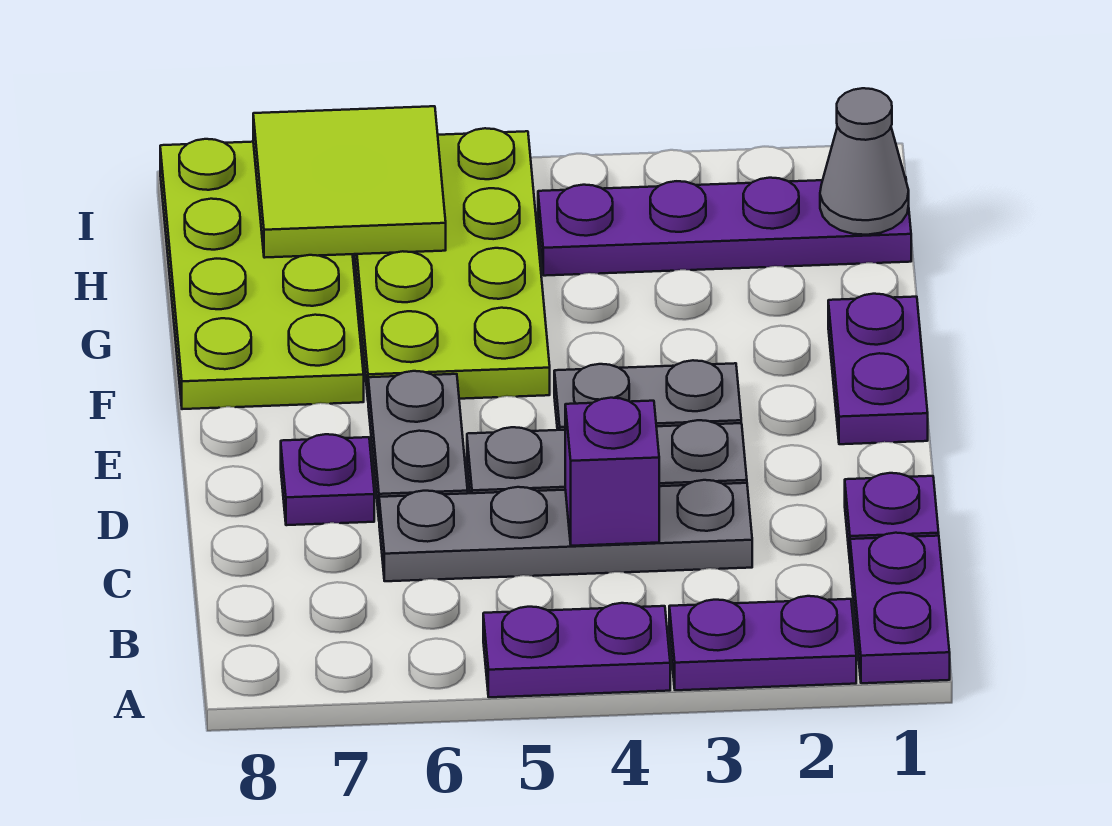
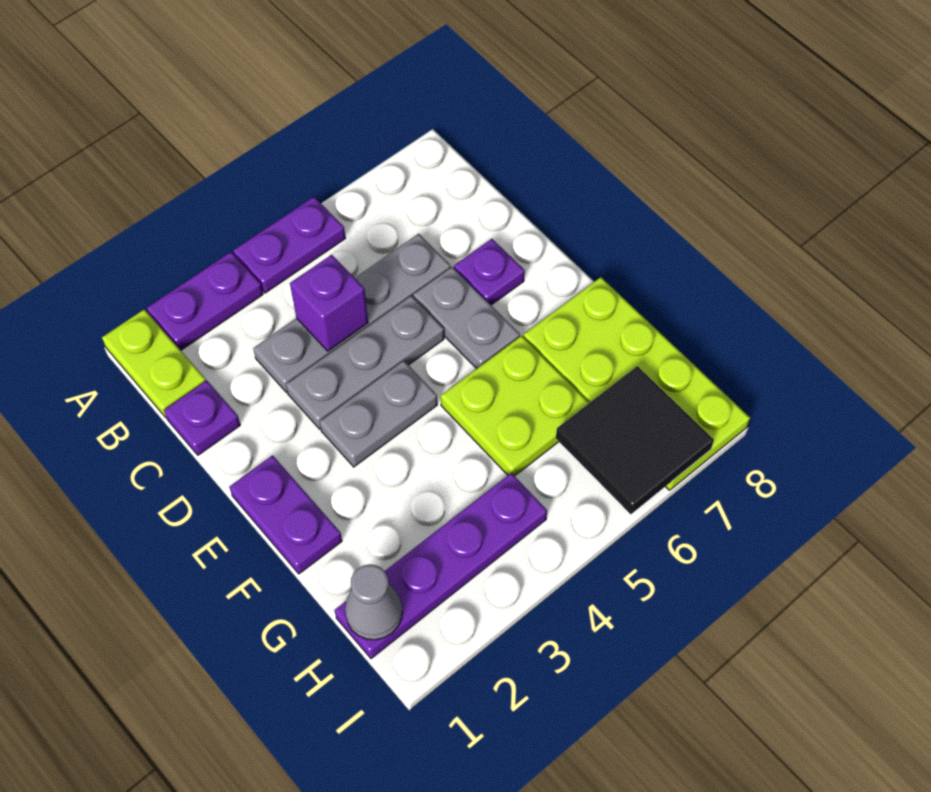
purple plate A1:B1 level 1 -> lime plate A1:B1 level 1
lime plate F5:I6 level 1 -> lime plate F5:G6 level 1
lime tile H6:I7 level 2 -> black tile H6:I7 level 2

